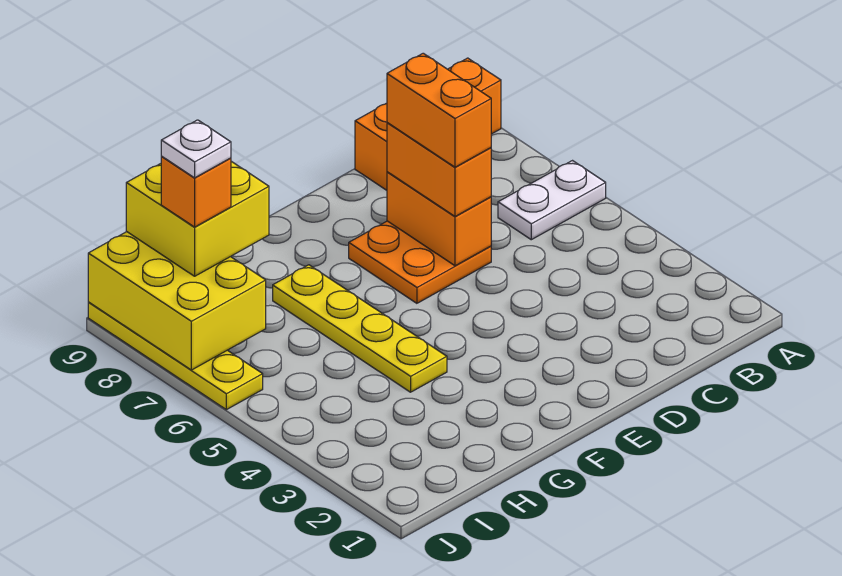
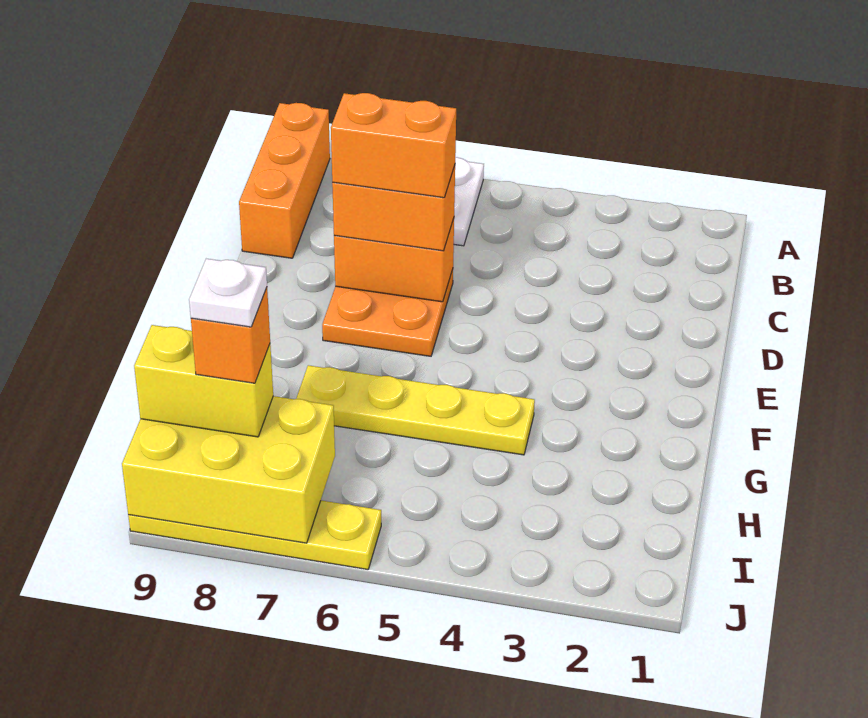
yellow brick H8:I9 level 3 -> yellow brick I8:I9 level 3

